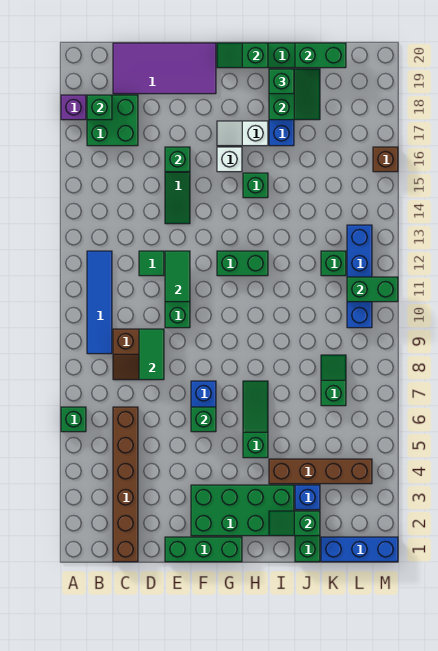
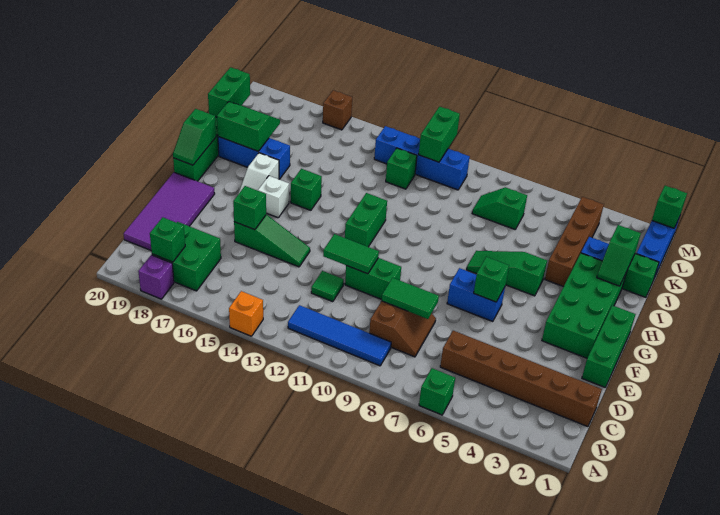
none -> orange brick A14 level 1
green brick I19 level 3 -> green brick M1 level 2

